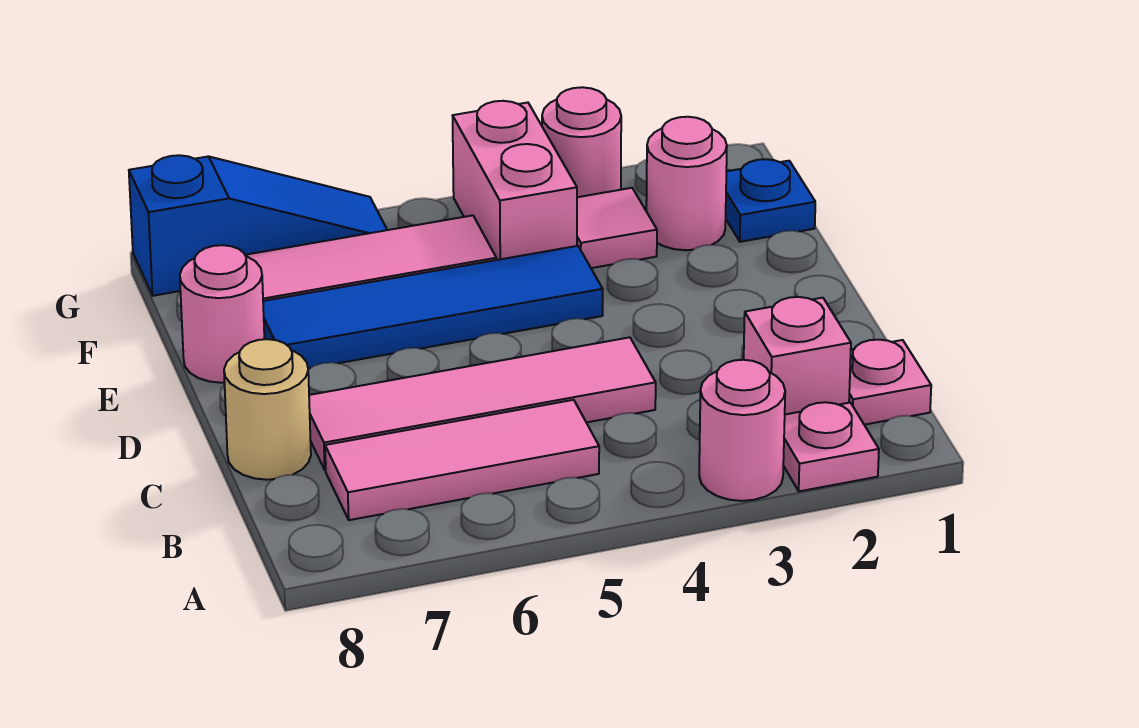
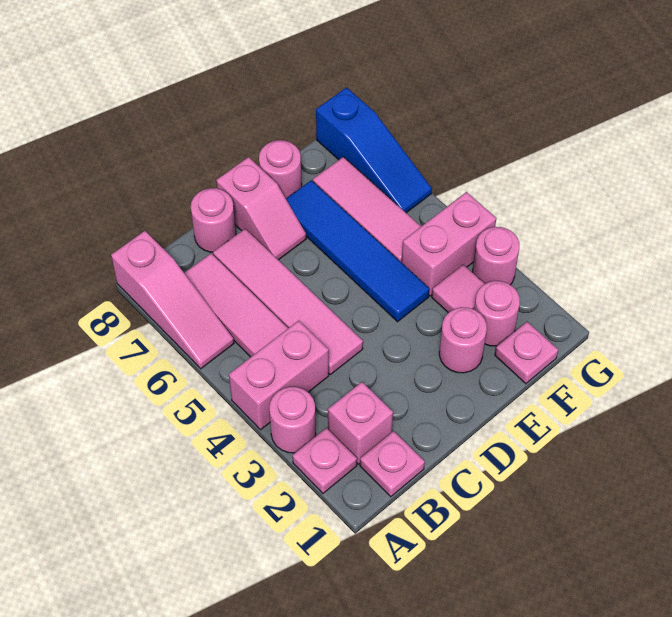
none -> pink brick A4:B4 level 1
none -> pink slope A6:A8 level 1 top 8
tan round brick C8 level 1 -> pink round brick C8 level 1
none -> pink slope D7:D8 level 1 top 8
none -> pink round brick E2 level 1
blue plate F1 level 1 -> pink plate F1 level 1

